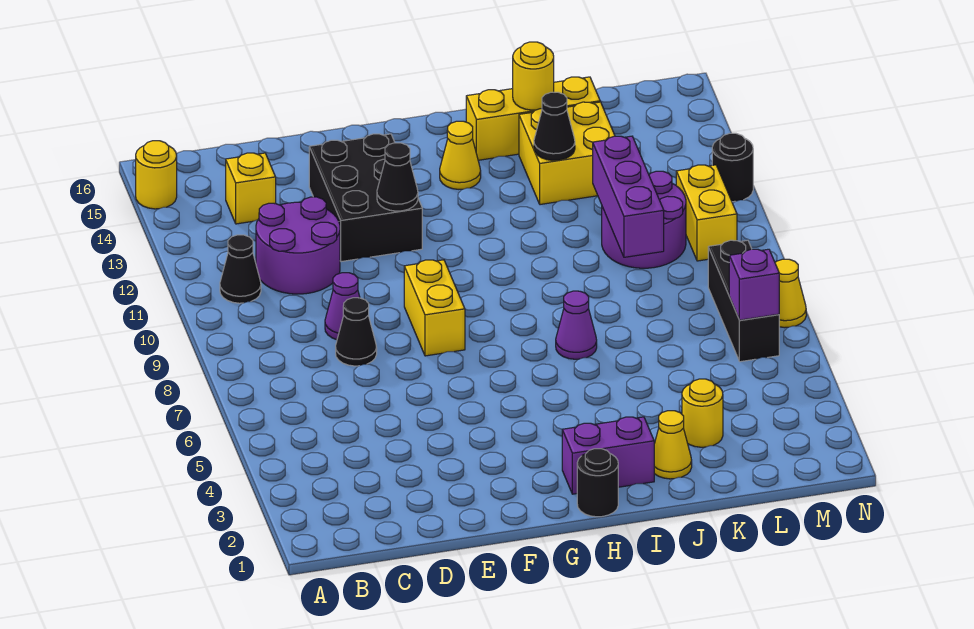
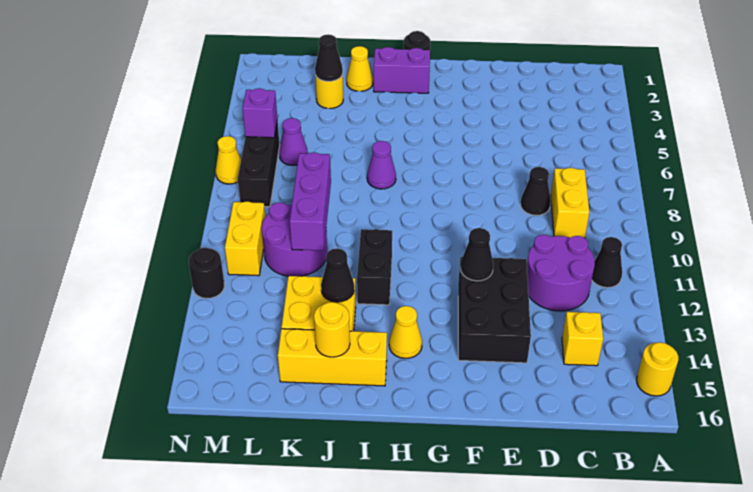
purple cone D9 level 1 -> purple cone L6 level 1
yellow brick F8:F9 level 1 -> yellow brick C8:C9 level 1
none -> black brick I11:I12 level 1
none -> black cone K3 level 2

